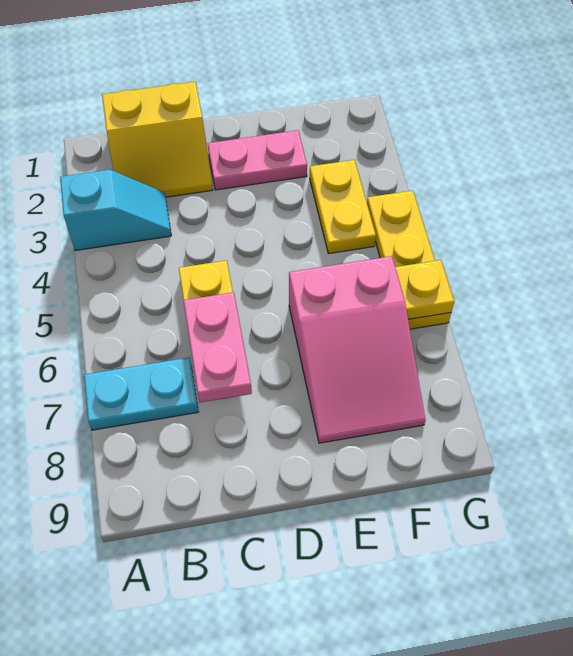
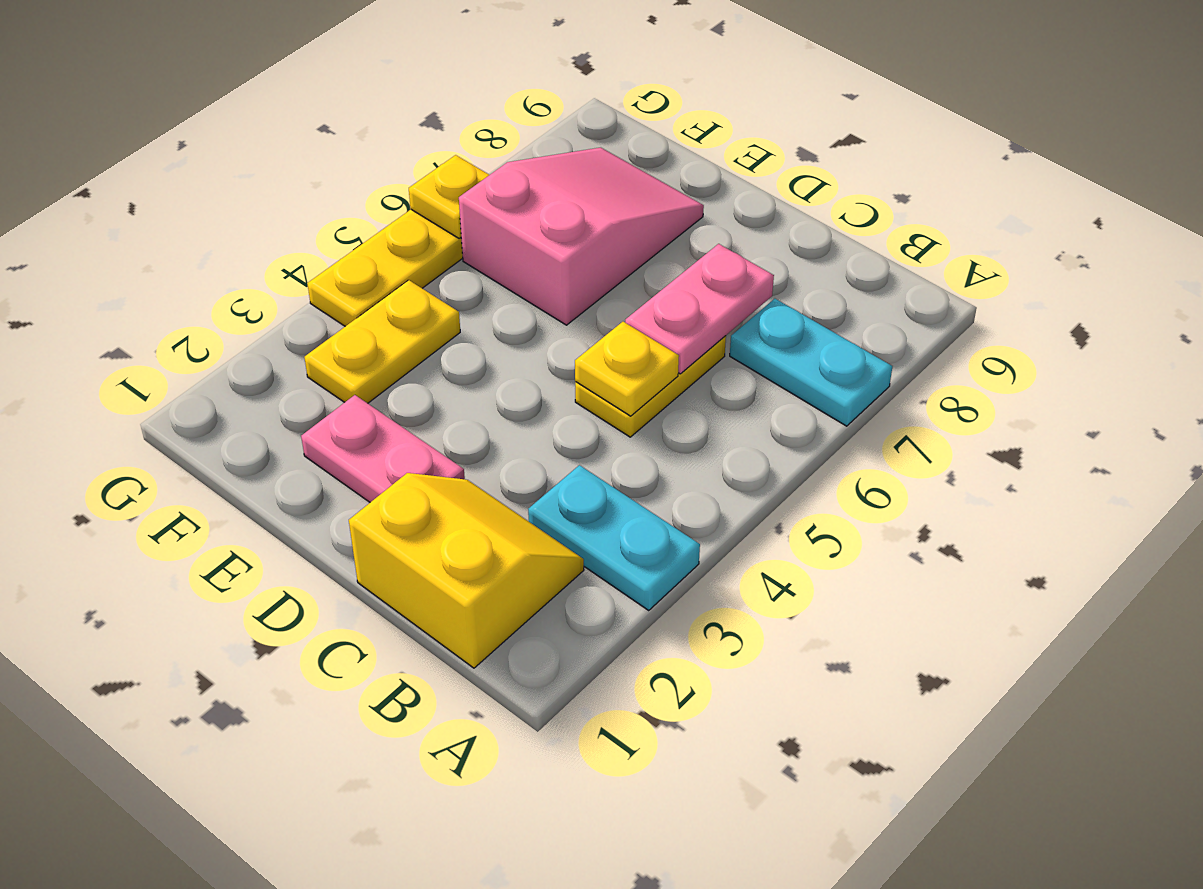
cyan slope A3:B3 level 1 top A -> cyan plate A3:B3 level 1
none -> yellow plate C5 level 2

